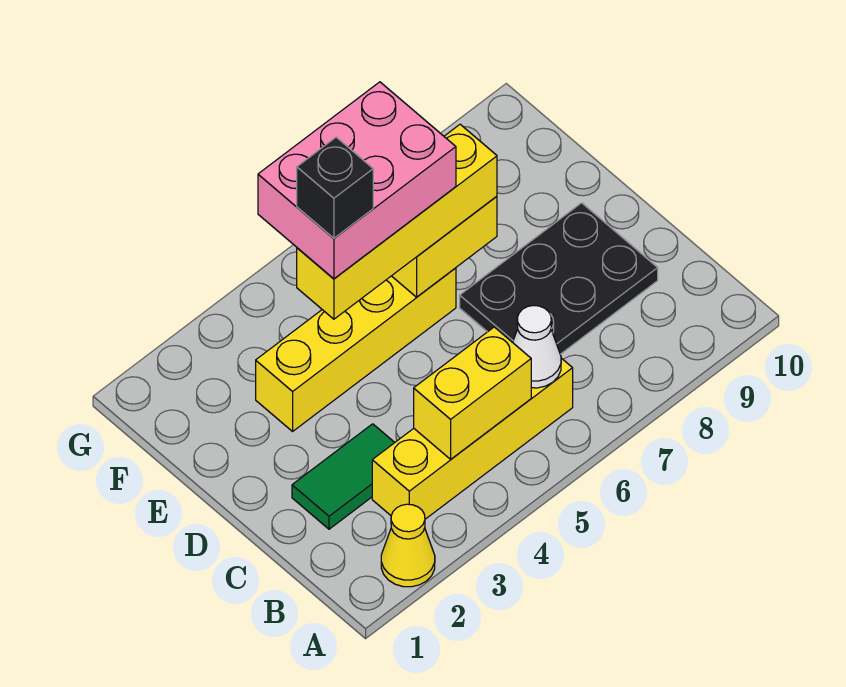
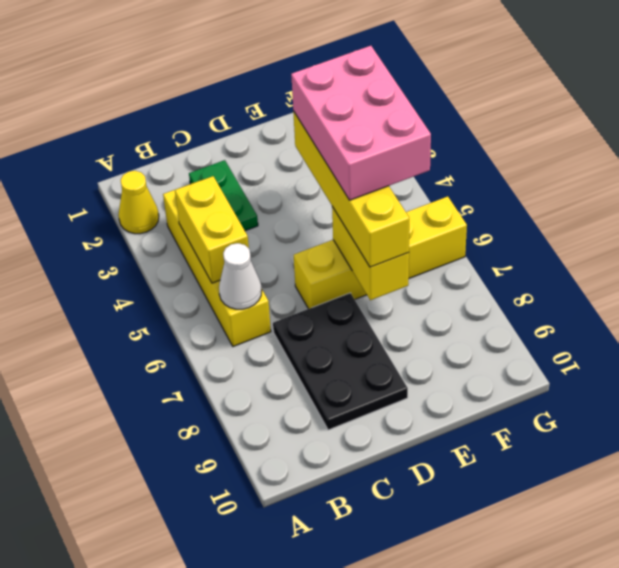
green tile C2:C3 level 1 -> green plate C2:C3 level 1
yellow brick E3:E6 level 1 -> yellow brick D6:G6 level 1
black brick E4 level 5 -> none

